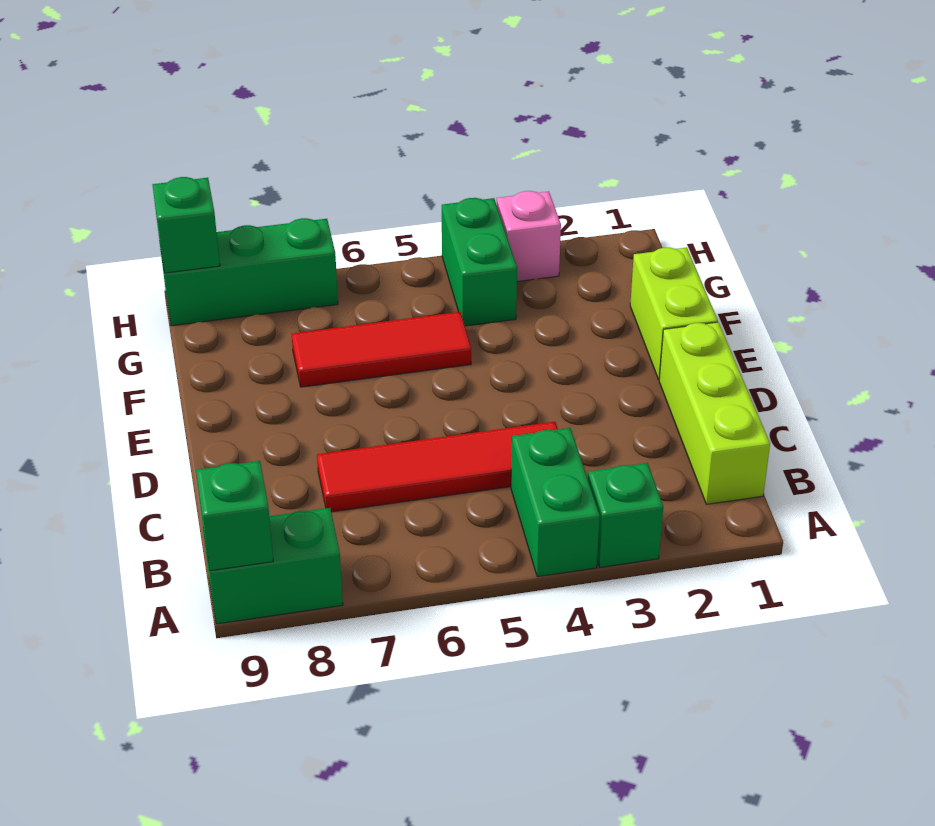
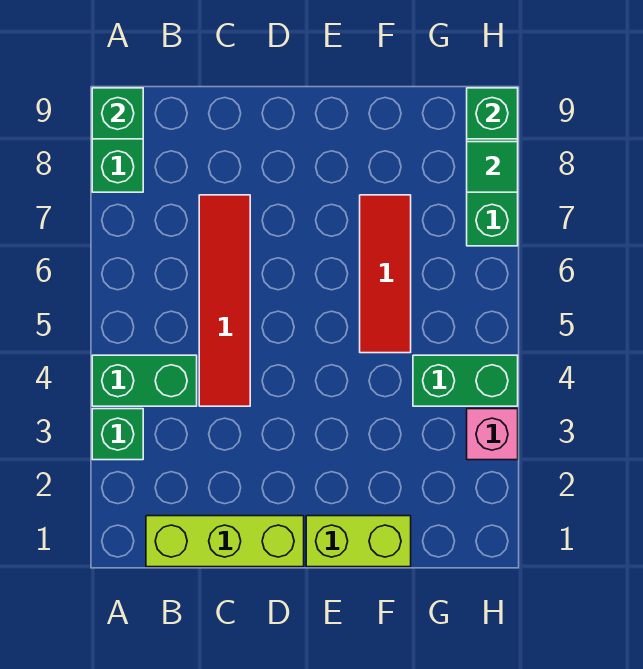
none -> green tile H8 level 2

